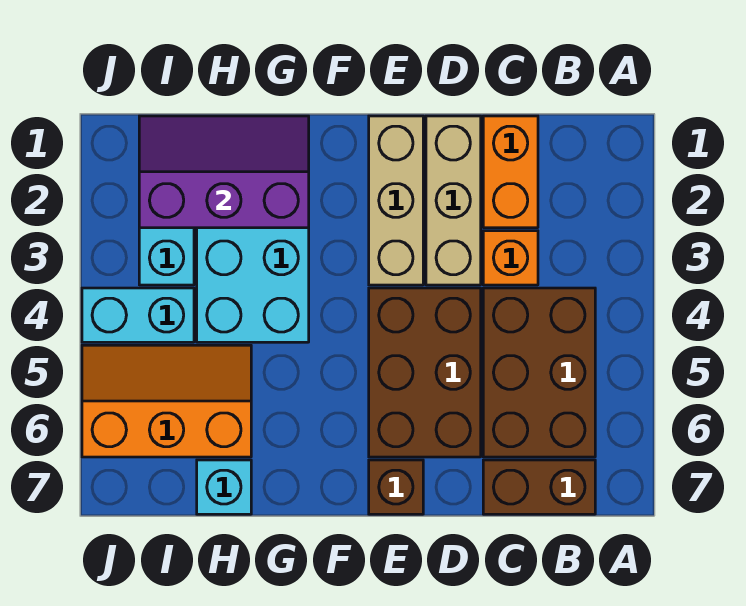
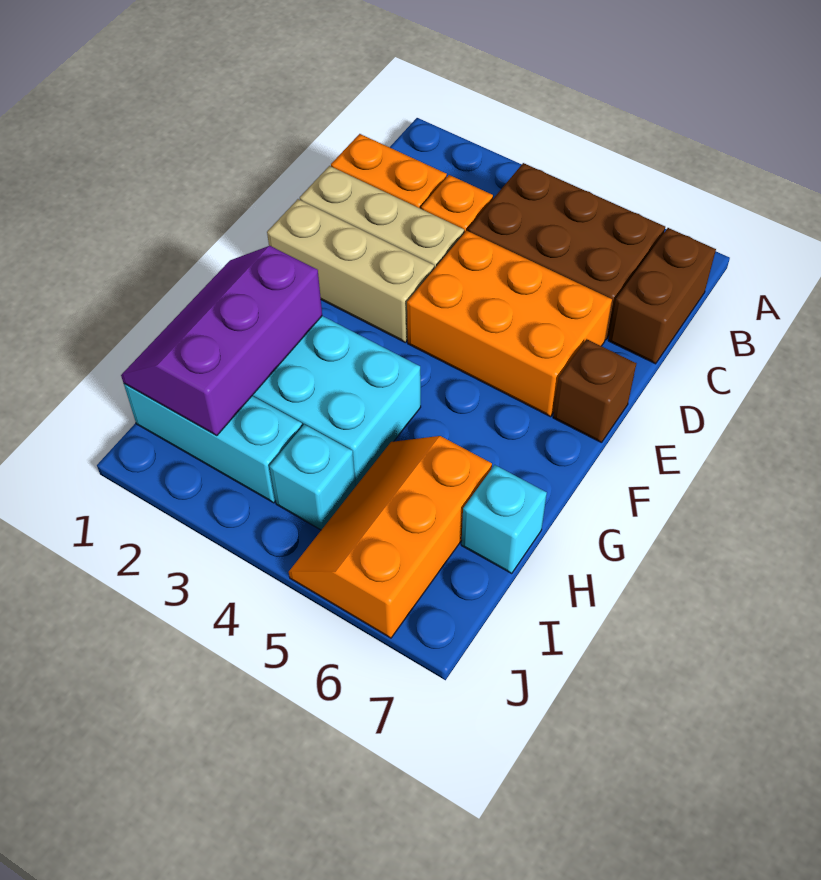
brown brick D4:E6 level 1 -> orange brick D4:E6 level 1
cyan brick I4:J4 level 1 -> cyan brick I4 level 1

